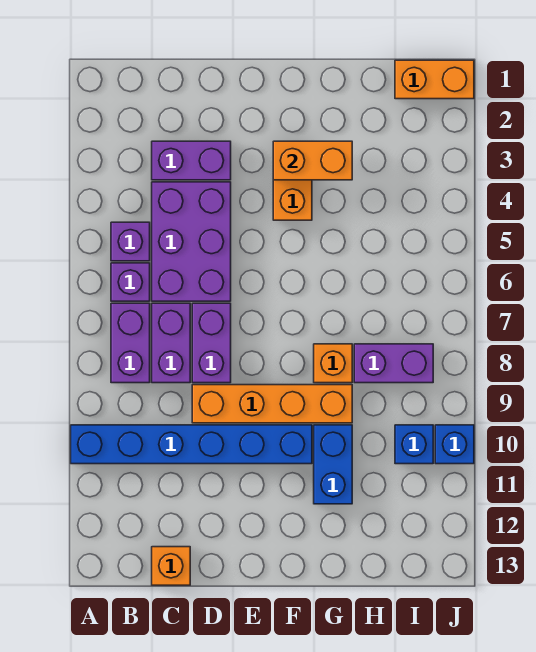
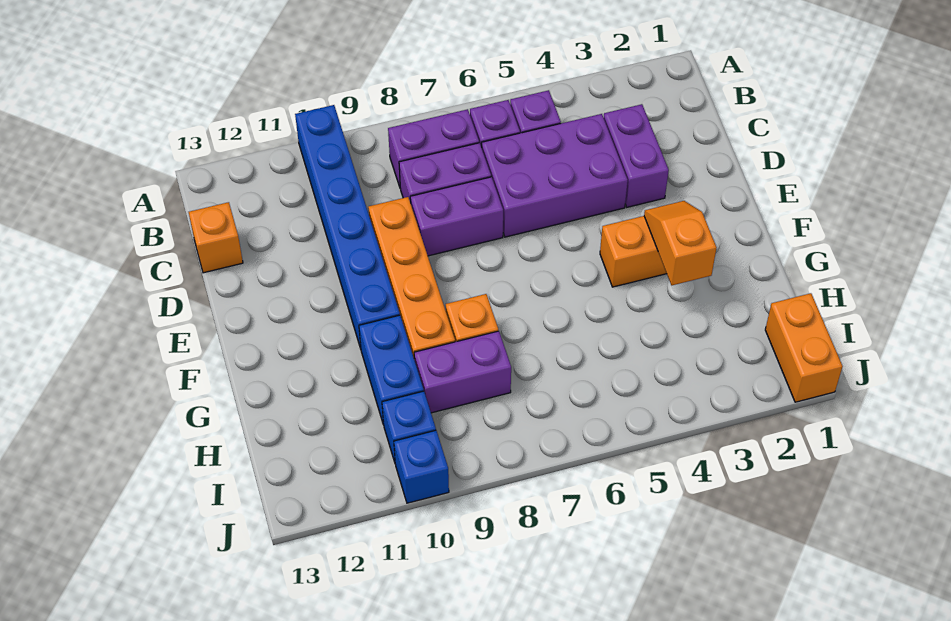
orange brick F3:G3 level 2 -> orange slope F3:G3 level 2 top G
blue brick G10:G11 level 1 -> blue brick G10:H10 level 1
purple brick H8:I8 level 1 -> purple brick H8:H9 level 1

